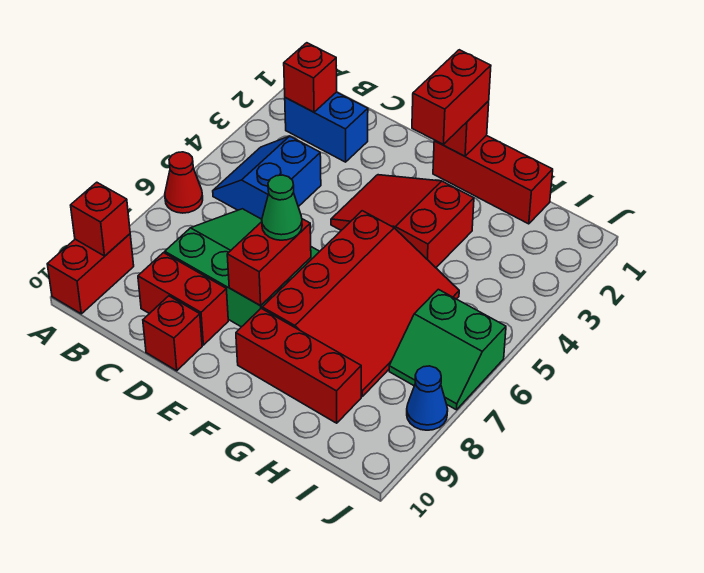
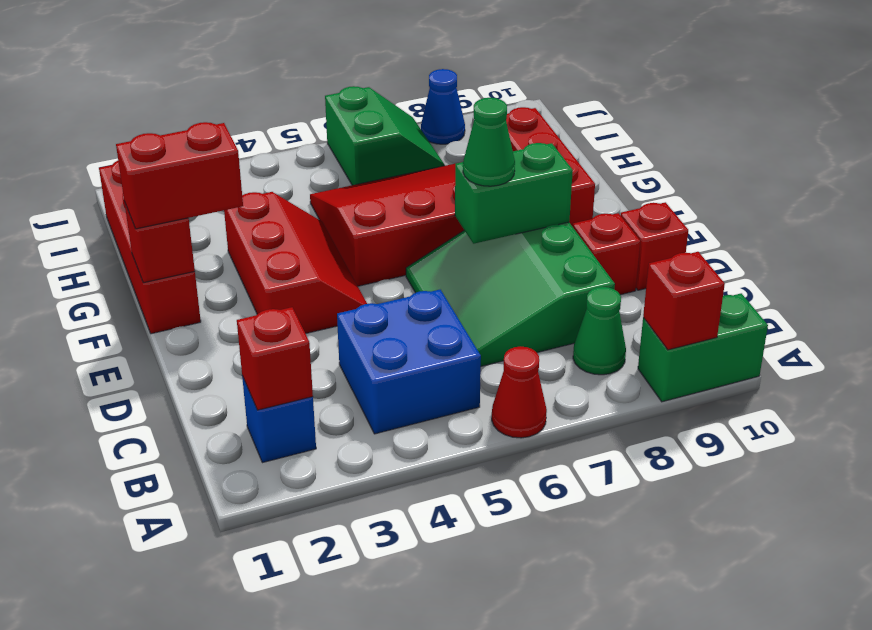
red brick A9:A10 level 1 -> green brick A9:A10 level 1
blue brick B2:C2 level 1 -> blue brick B2 level 1
blue slope B4:C5 level 1 top C -> blue brick B4:C5 level 1
none -> green cone B8 level 1
red brick C9:D9 level 1 -> red brick D9 level 1
red slope E3:G4 level 1 top G -> red slope E3:G4 level 1 top 3
red brick E7:E8 level 2 -> green brick E7:E8 level 2
red brick F1:H1 level 1 -> red brick F1:I1 level 1

